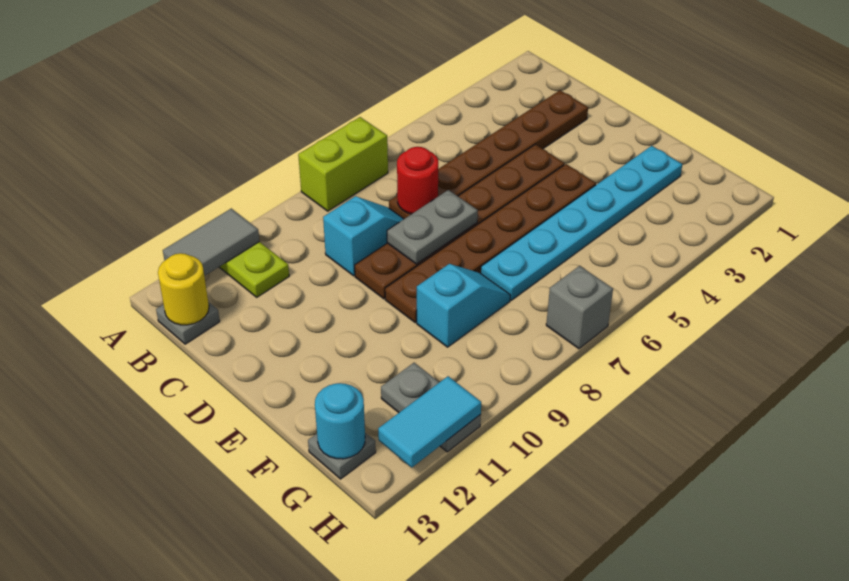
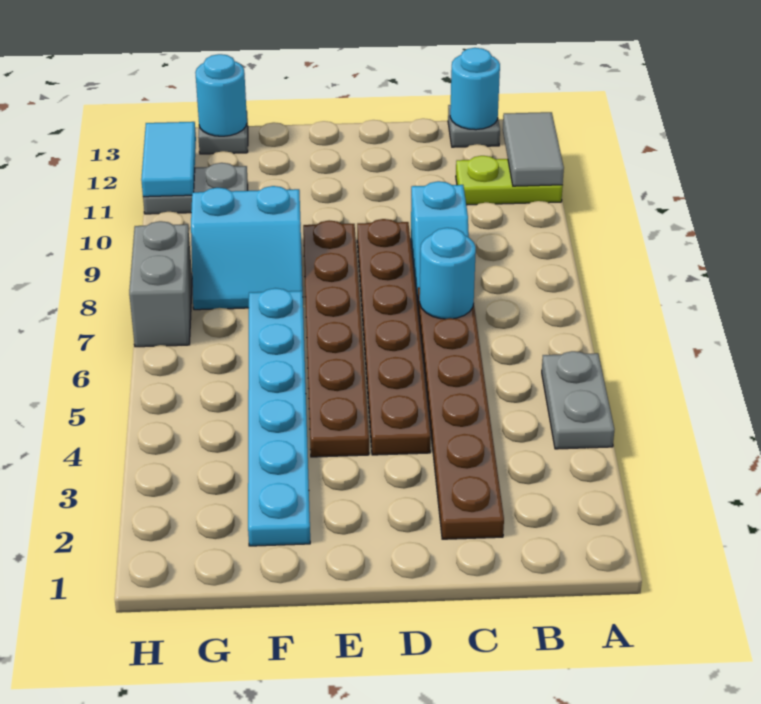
lime brick A7:A8 level 1 -> none
yellow round brick B13 level 2 -> cyan round brick B13 level 2
red round brick C7 level 2 -> cyan round brick C7 level 2
grey plate D7:D8 level 2 -> grey plate A4:A5 level 1
cyan slope F8:F9 level 1 top 9 -> cyan slope F8:G9 level 1 top 9
grey brick H7 level 1 -> grey brick H7:H8 level 1

